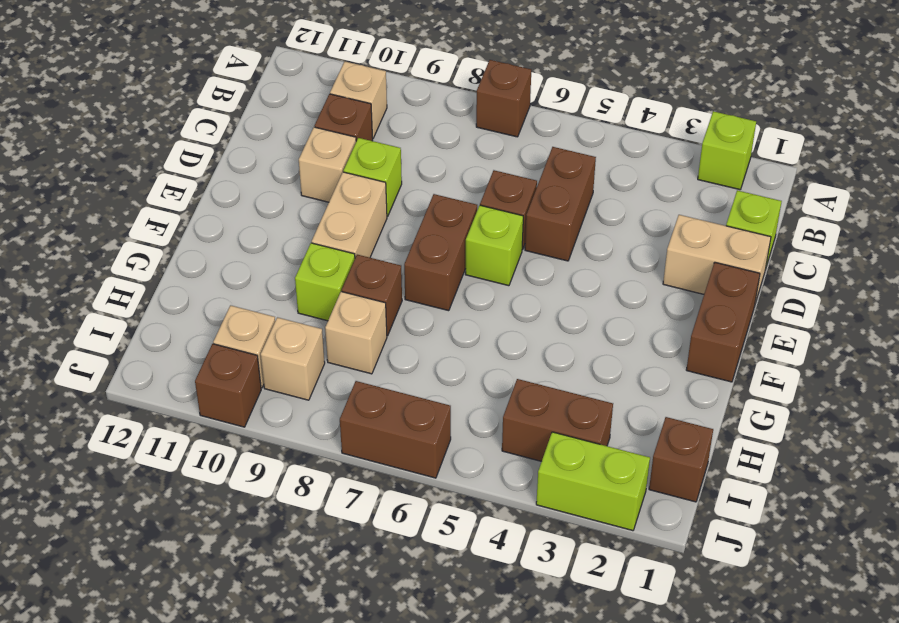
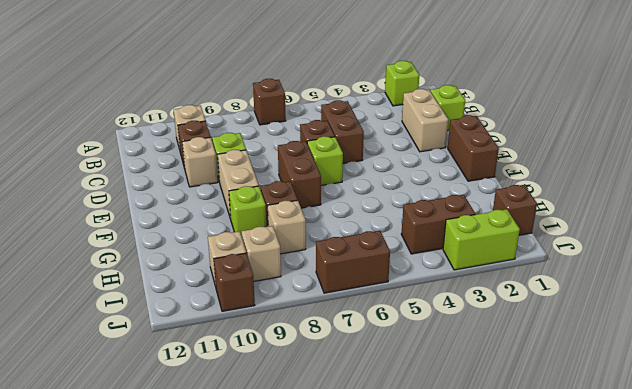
tan brick D1:D2 level 1 -> tan brick C2:D2 level 1

